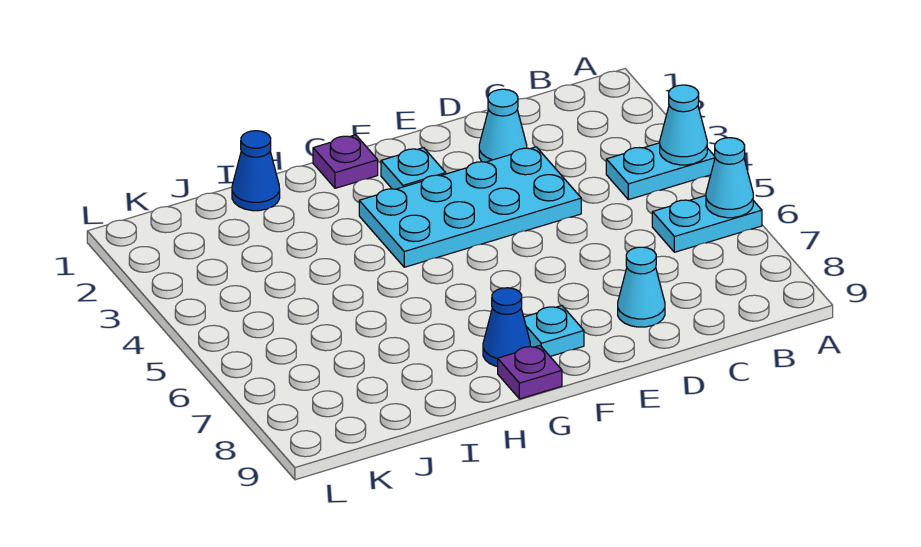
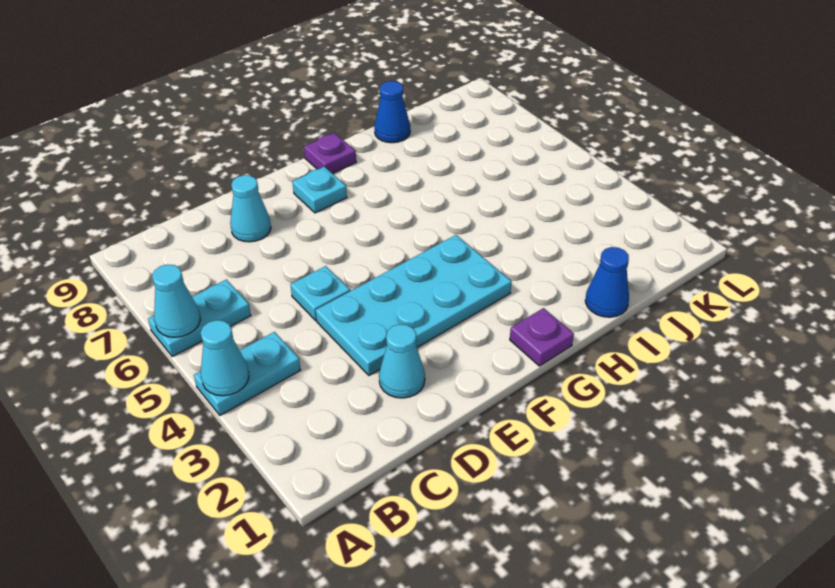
cyan plate F2 level 1 -> cyan plate D5 level 1
blue cone G8 level 1 -> blue cone I9 level 1

